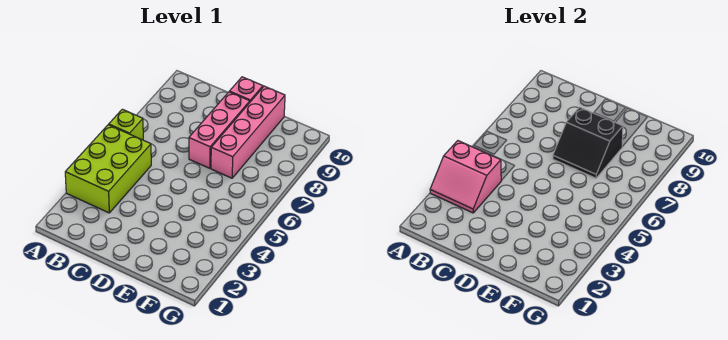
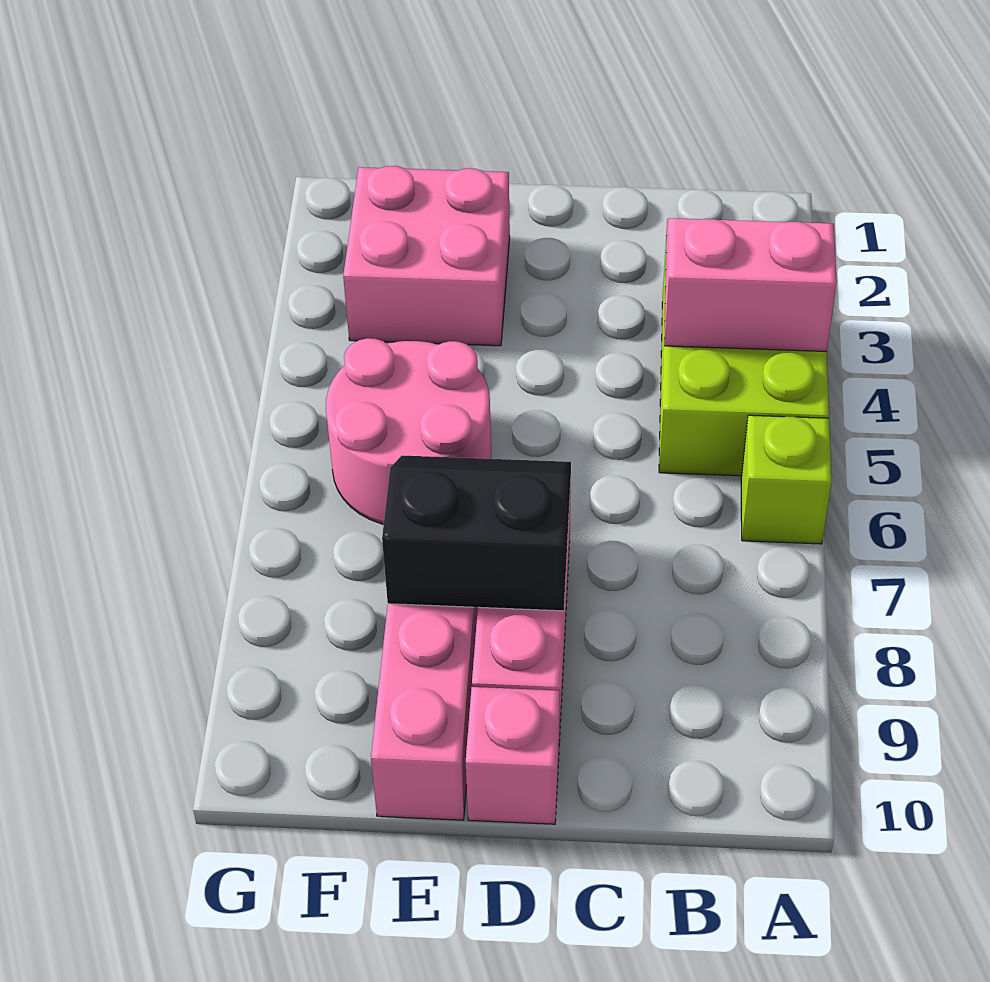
none -> pink brick E2:F3 level 1
none -> pink round brick E5:F6 level 1

